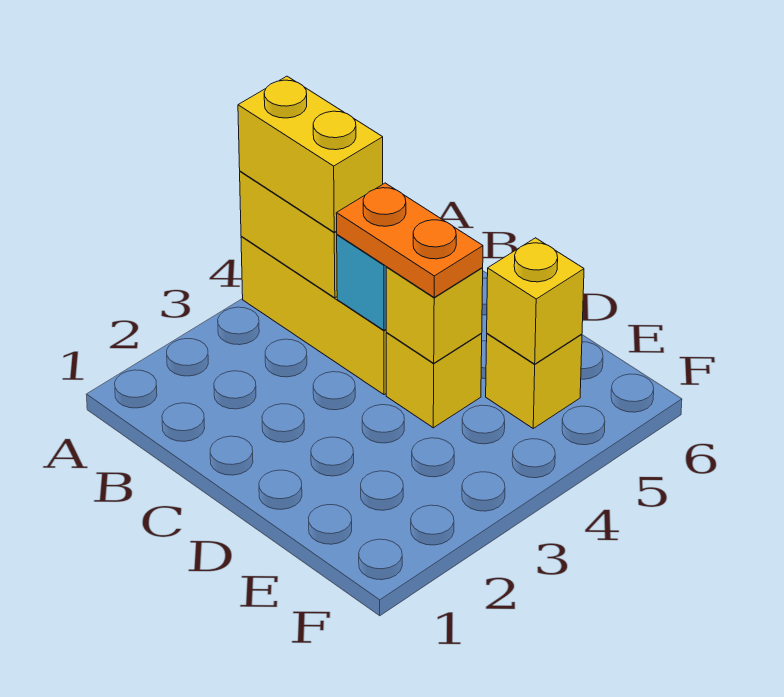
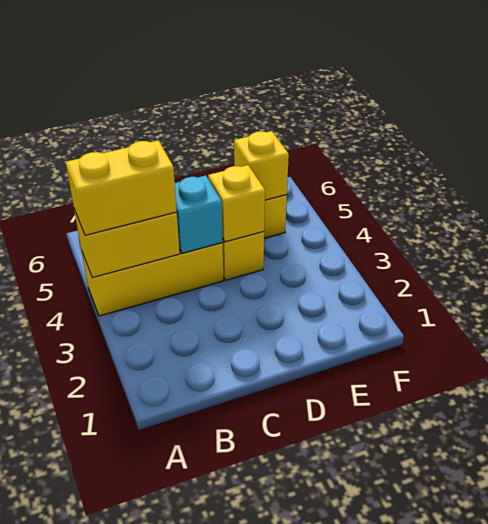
orange plate C4:D4 level 3 -> none

